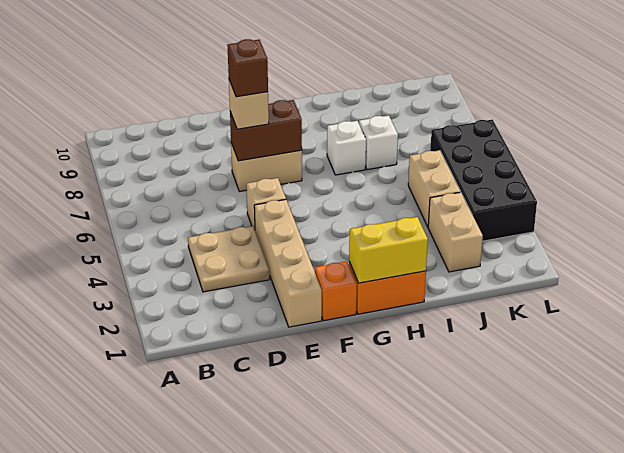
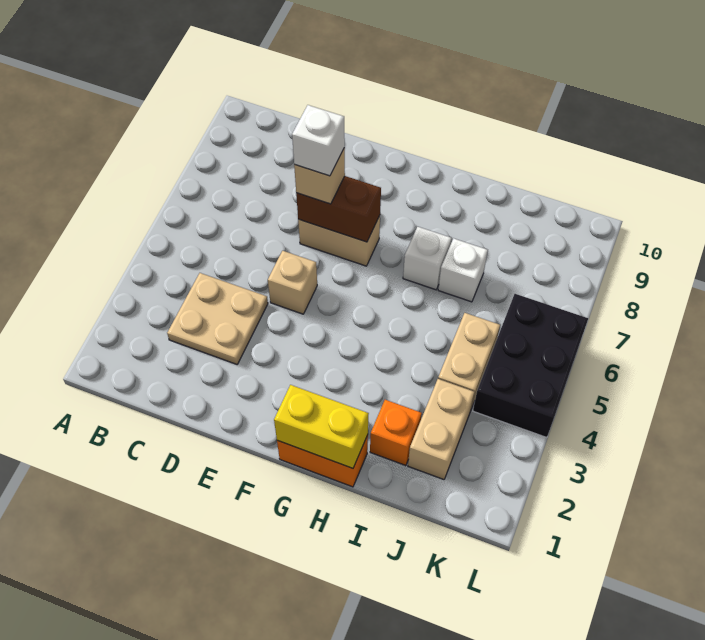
tan brick E1:E4 level 1 -> none
brown brick E7 level 4 -> white brick E7 level 4
orange brick F1 level 1 -> orange brick I2 level 1
black brick K3:L6 level 1 -> black brick K4:L6 level 1

